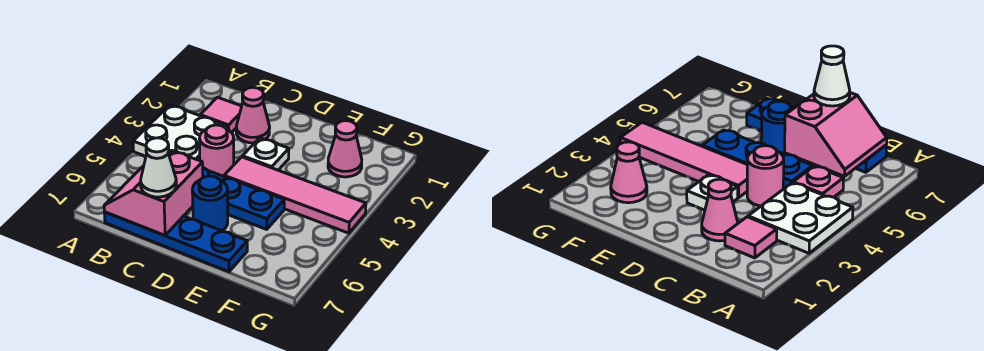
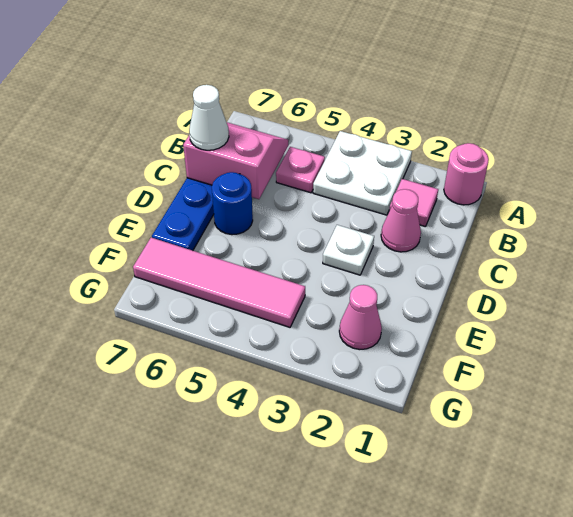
pink round brick C4 level 1 -> pink round brick A1 level 1
blue plate C5:E5 level 1 -> none
pink tile D4:G4 level 1 -> pink tile F4:F7 level 1

